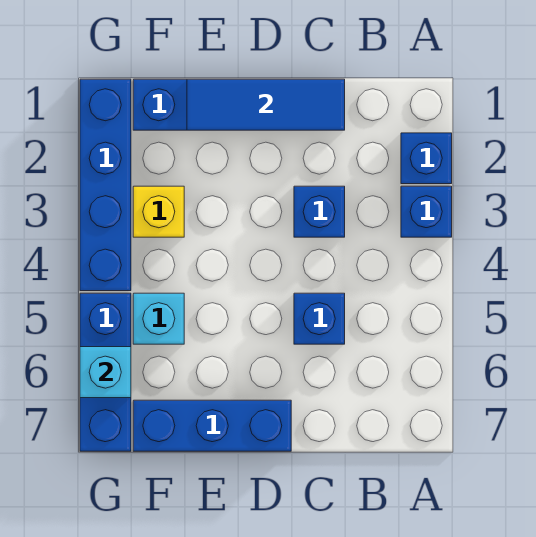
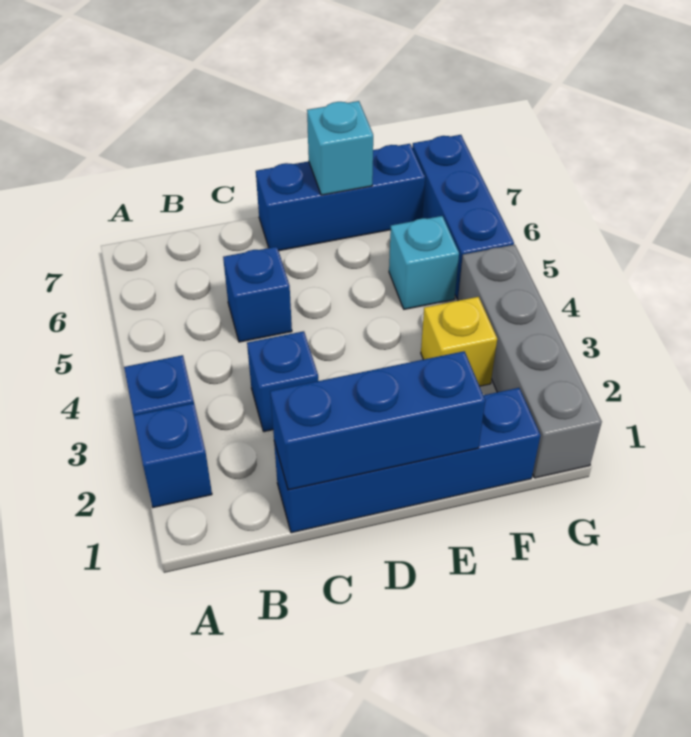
blue tile C1:E1 level 2 -> blue brick C1:E1 level 2
blue brick G1:G4 level 1 -> grey brick G1:G4 level 1
cyan brick G6 level 2 -> cyan brick E7 level 2

